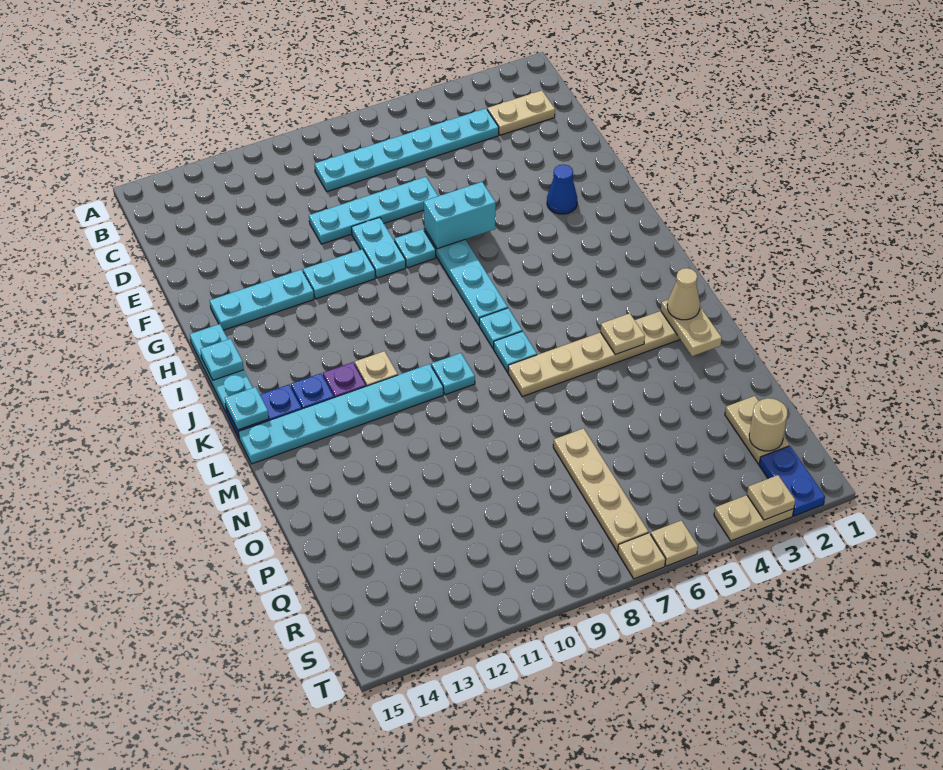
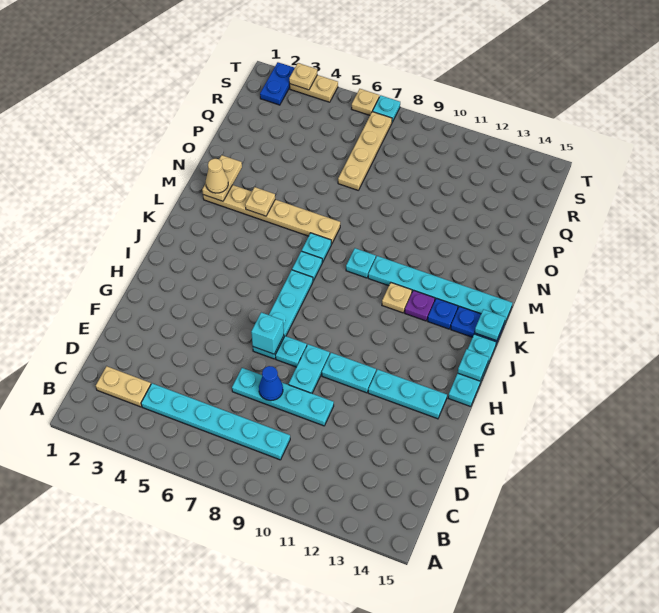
blue cone G3 level 1 -> blue cone E8 level 2
cyan brick G6:G7 level 2 -> cyan brick G7 level 2
tan plate Q2:R2 level 1 -> none
tan round brick R2 level 2 -> none
tan plate T7 level 1 -> cyan plate T7 level 1

